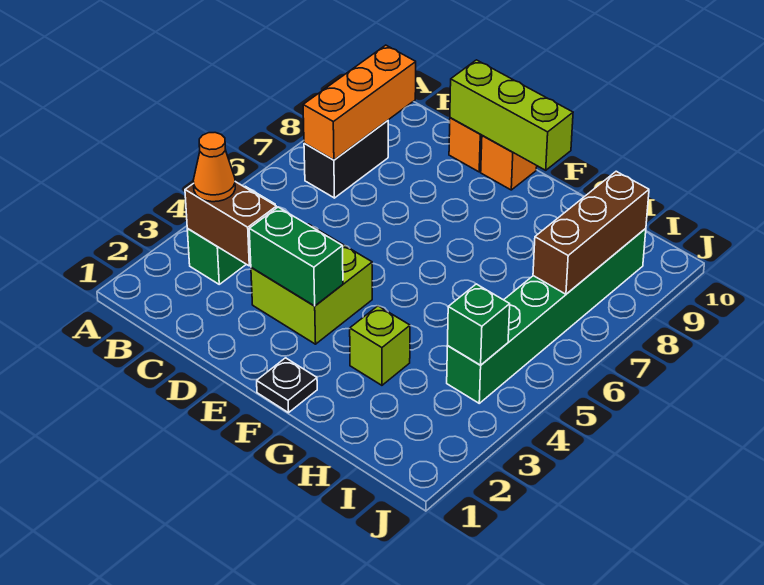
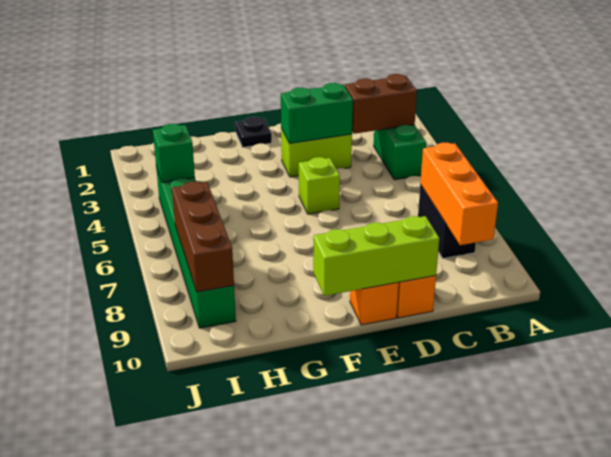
orange cone B3 level 3 -> none
lime brick D3:E4 level 1 -> lime brick D3:E3 level 1
lime brick G3 level 1 -> lime brick E5 level 1

